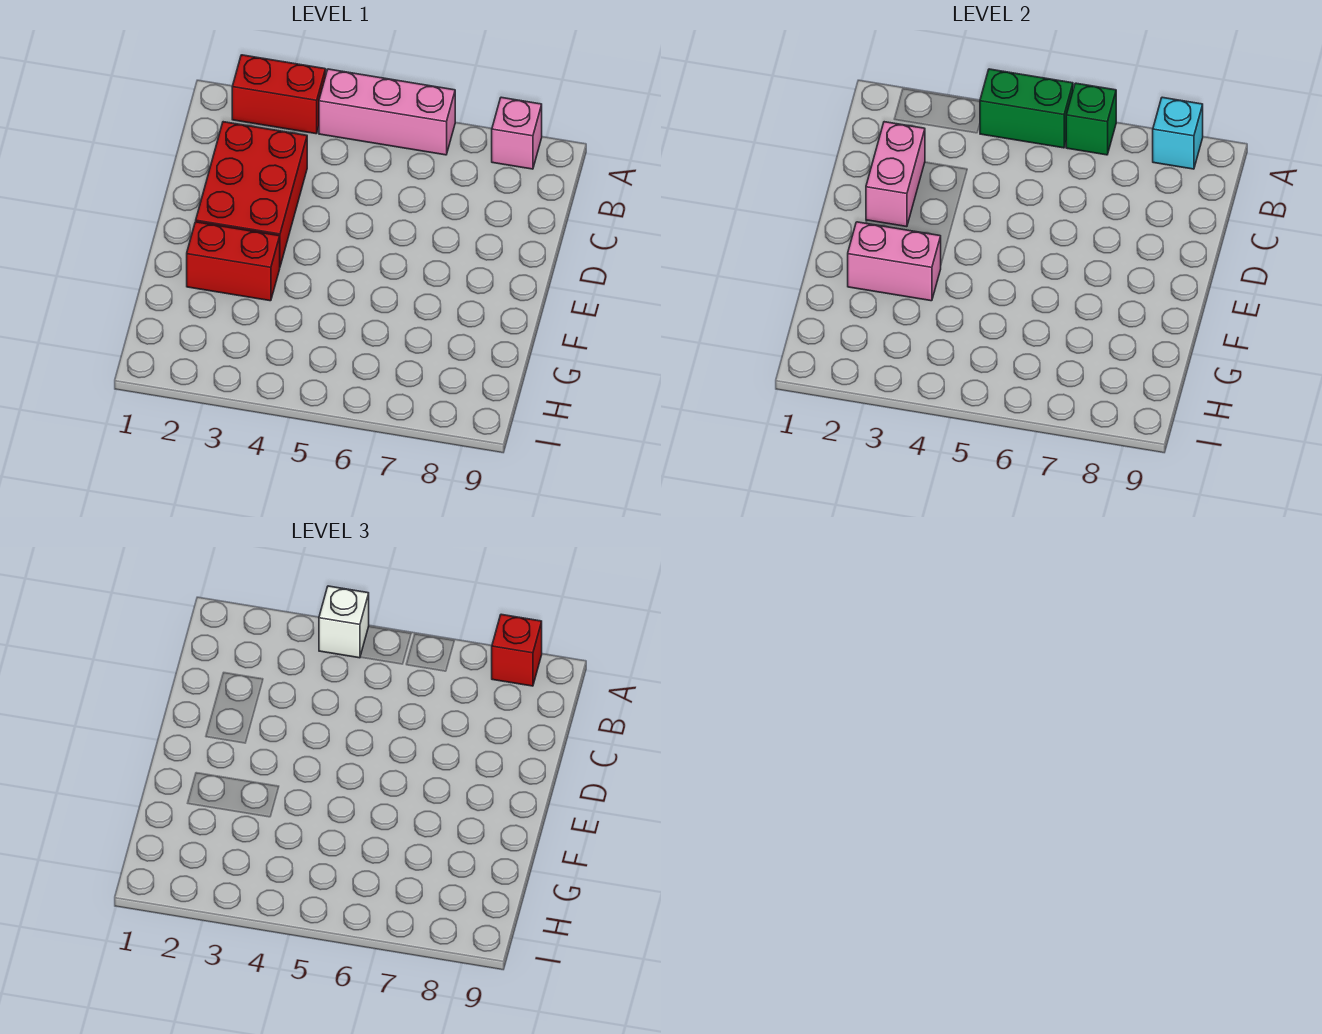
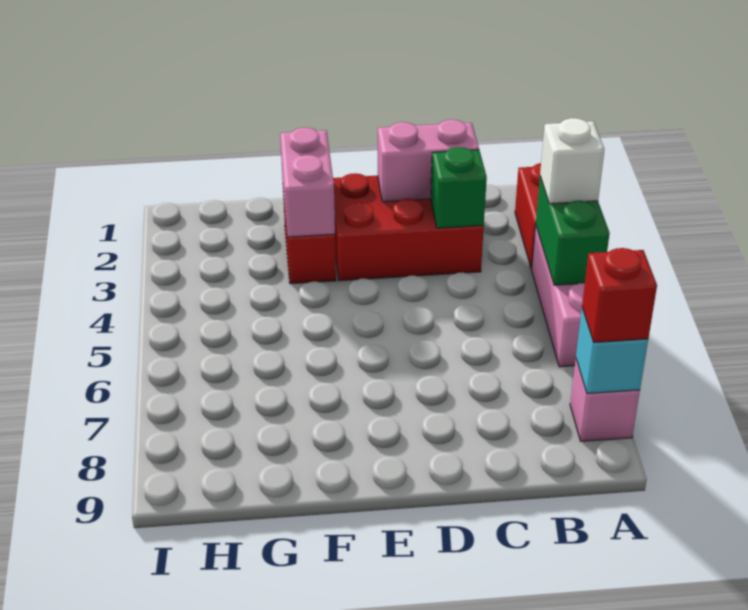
green brick A6 level 2 -> green brick C3 level 2

